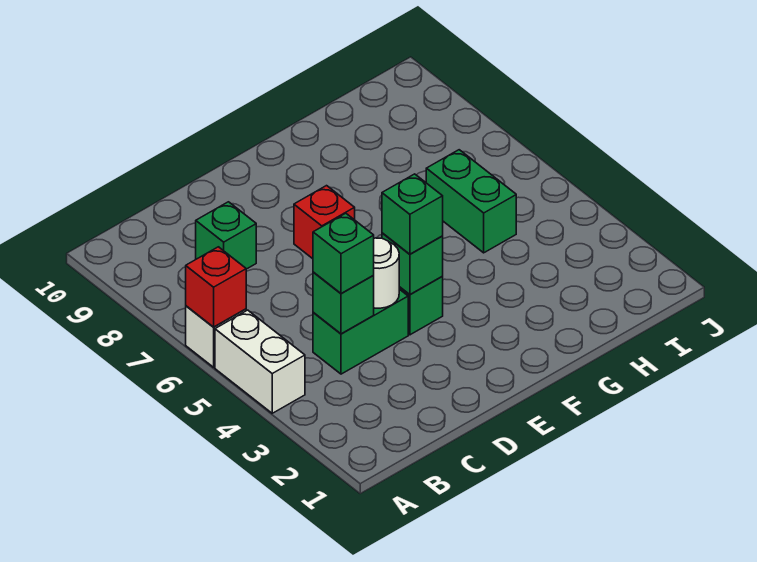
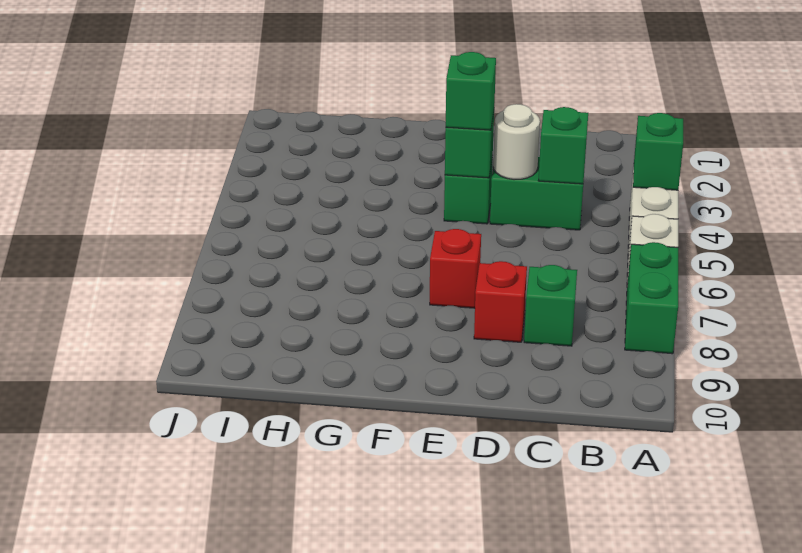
red brick A6 level 2 -> red brick D8 level 1
green brick C4 level 3 -> green brick A4 level 2
green brick H5:H6 level 1 -> green brick A7:A8 level 1

